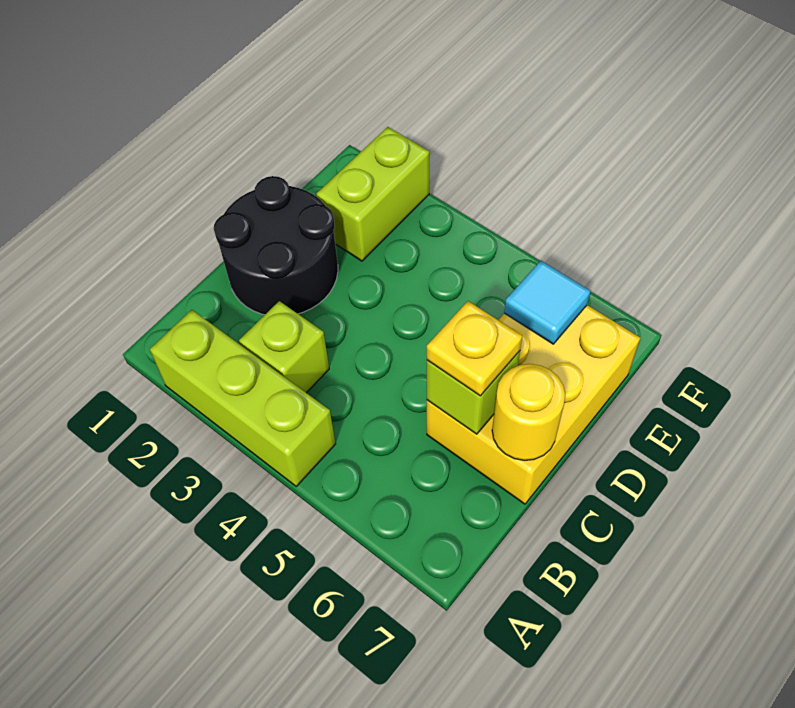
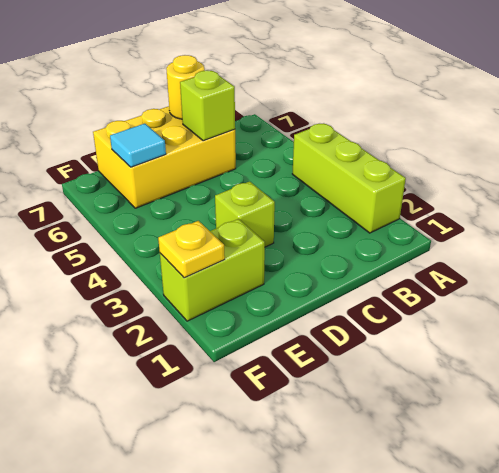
lime brick B3 level 1 -> lime brick D3 level 1
black round brick C1:D2 level 1 -> none
yellow plate C6 level 3 -> yellow plate F2 level 2

